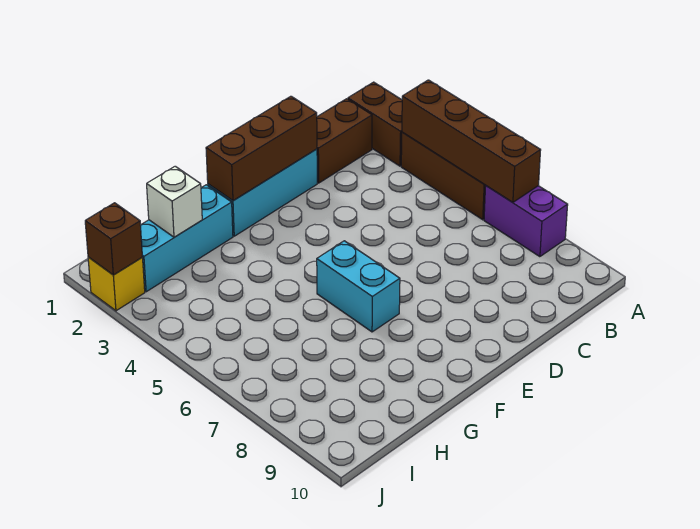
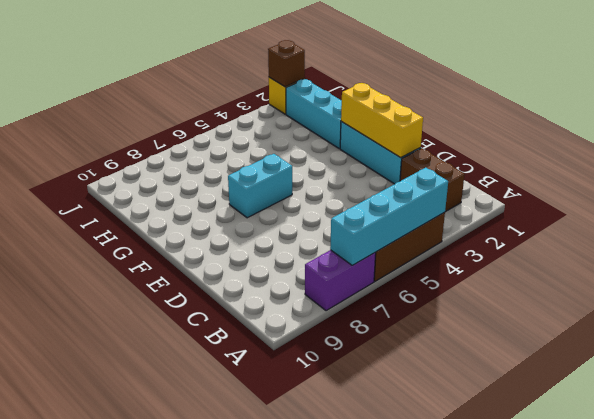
brown brick A2:A3 level 1 -> none
brown brick A4:A7 level 2 -> cyan brick A4:A7 level 2
brown brick D2:F2 level 2 -> yellow brick D2:F2 level 2
white brick H2 level 2 -> none

